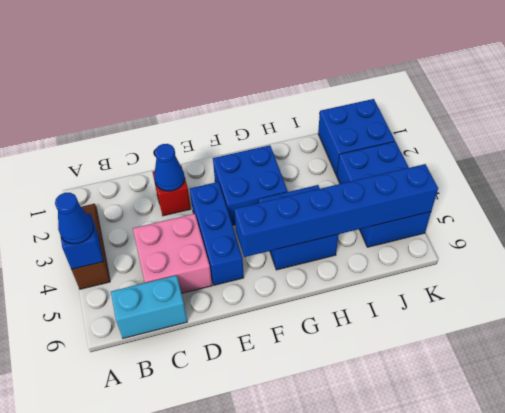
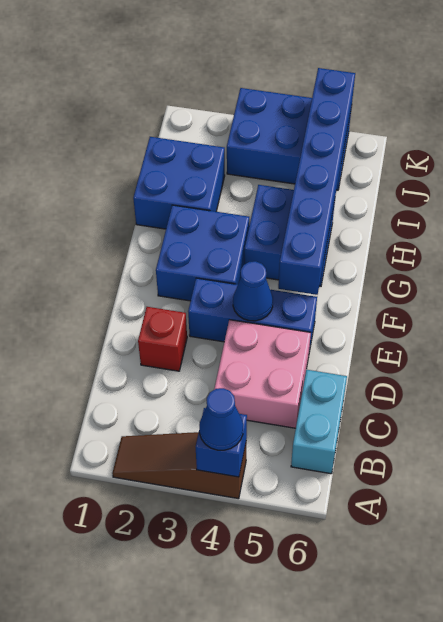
blue cone D2 level 2 -> blue cone E4 level 2
blue brick J1:K2 level 1 -> blue brick H1:I2 level 1

